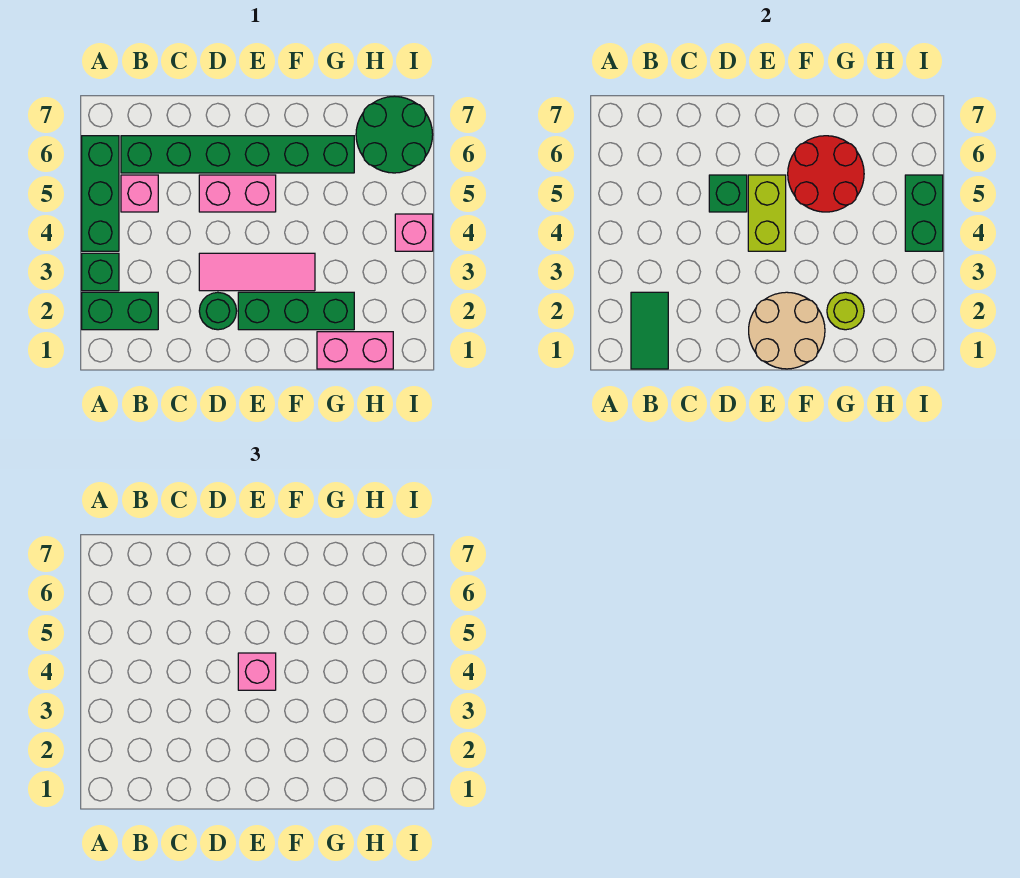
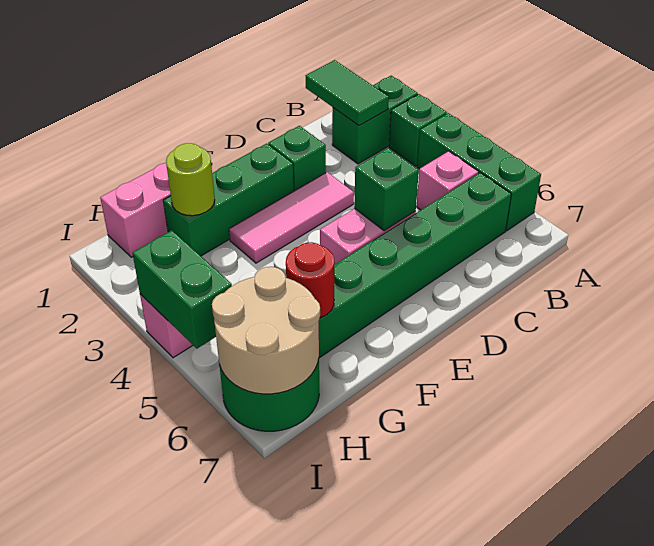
green round brick D2 level 1 -> green brick D2 level 1
tan round brick E1:F2 level 2 -> tan round brick H6:I7 level 2
lime brick E4:E5 level 2 -> none
pink brick E4 level 3 -> none
red round brick F5:G6 level 2 -> red round brick G6 level 2

